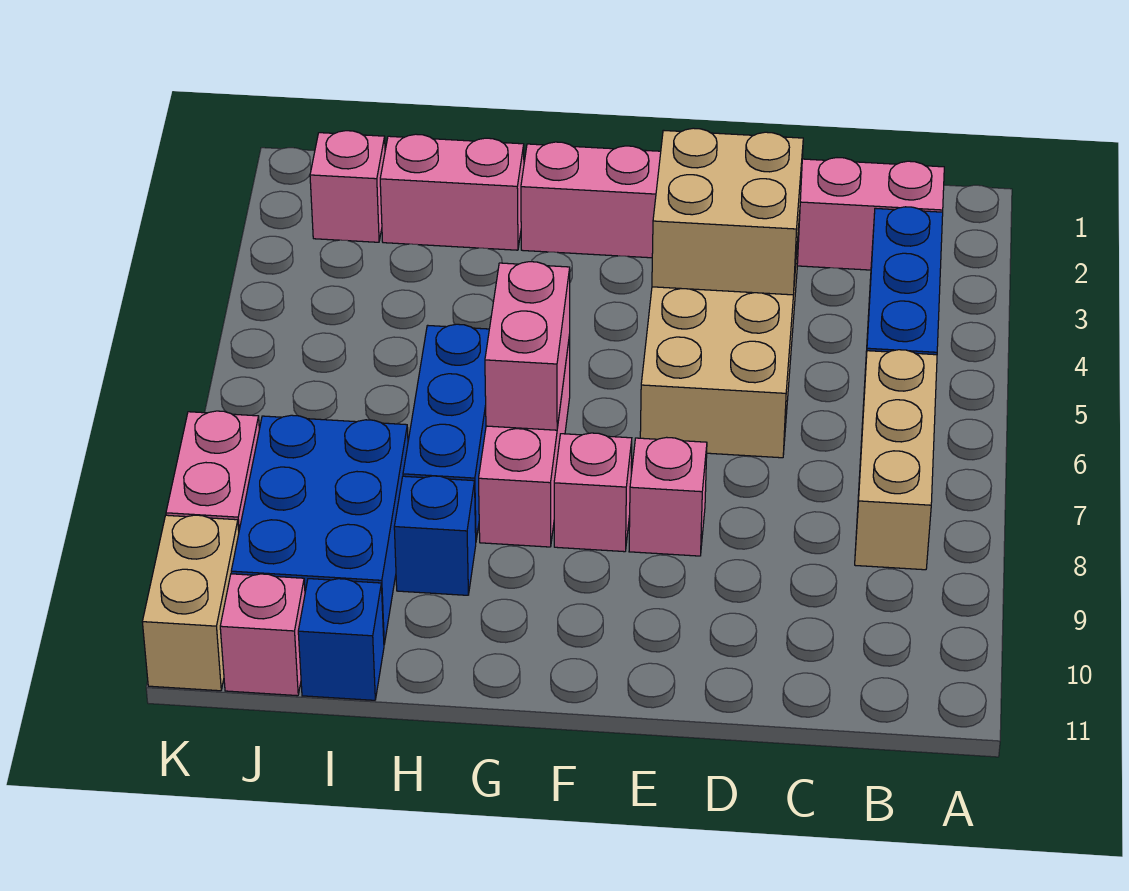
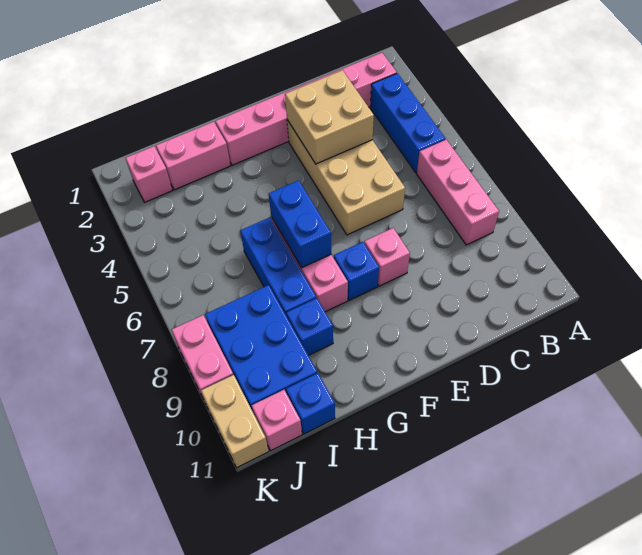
tan brick B6:B8 level 1 -> pink brick B6:B8 level 1
pink brick F8 level 1 -> blue brick F8 level 1
pink brick G6:G7 level 2 -> blue brick G6:G7 level 2

